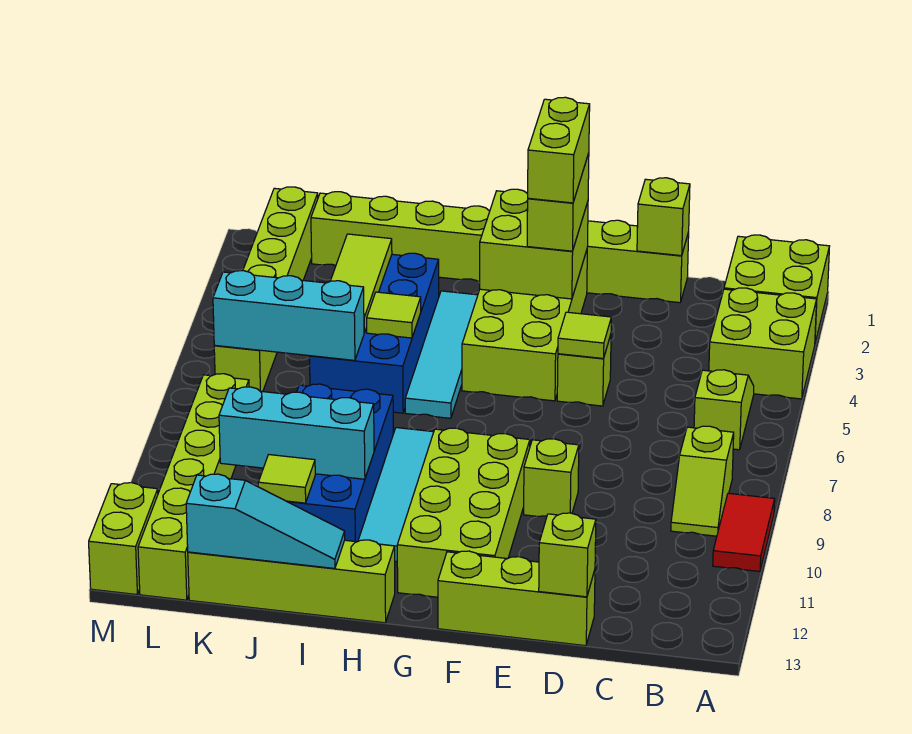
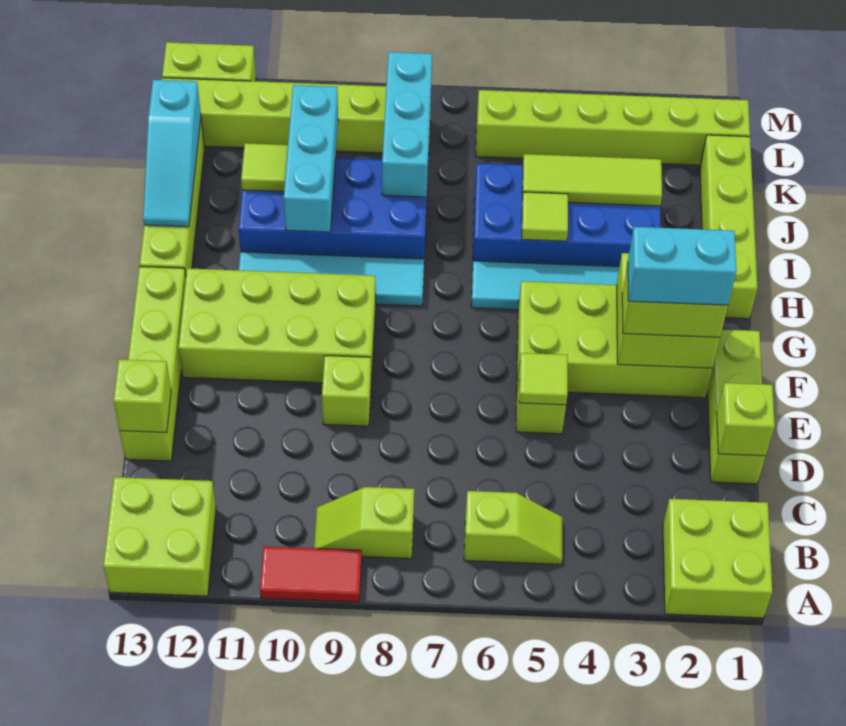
lime brick A3:B4 level 1 -> lime brick A12:B13 level 1
lime brick D13:F13 level 1 -> lime brick D13:G13 level 1
lime brick F2:F3 level 4 -> cyan brick F2:F3 level 4
cyan brick J6:L6 level 2 -> cyan brick J8:L8 level 2

